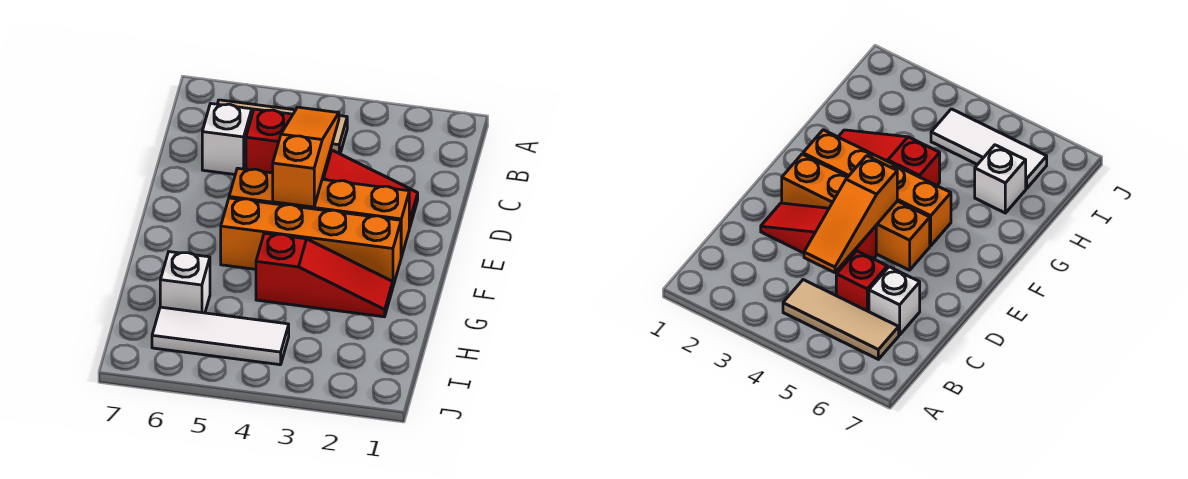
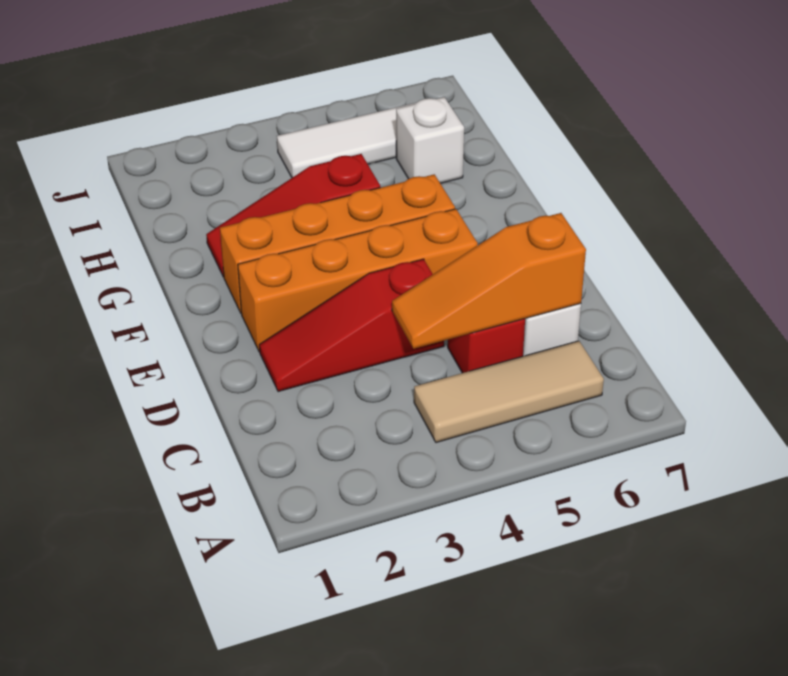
orange slope C4:E4 level 2 top E -> orange slope C4:C6 level 2 top 6

